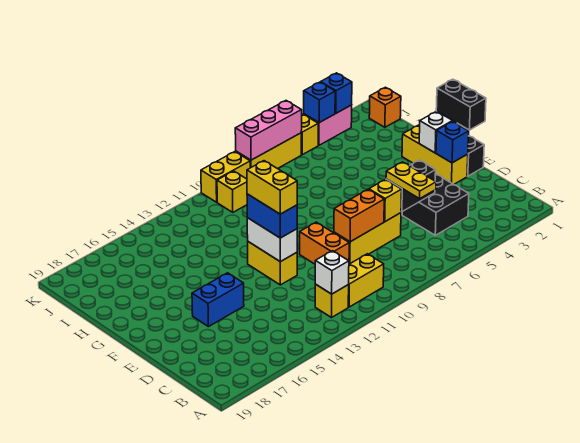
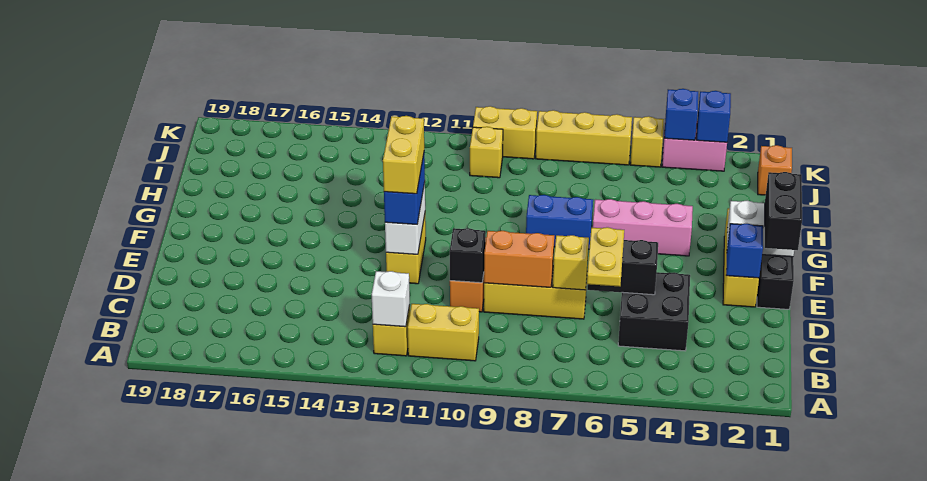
none -> black brick D10 level 2
blue brick E15:E16 level 1 -> blue brick G7:G8 level 1
pink brick K6:K8 level 2 -> pink brick G4:G6 level 1

